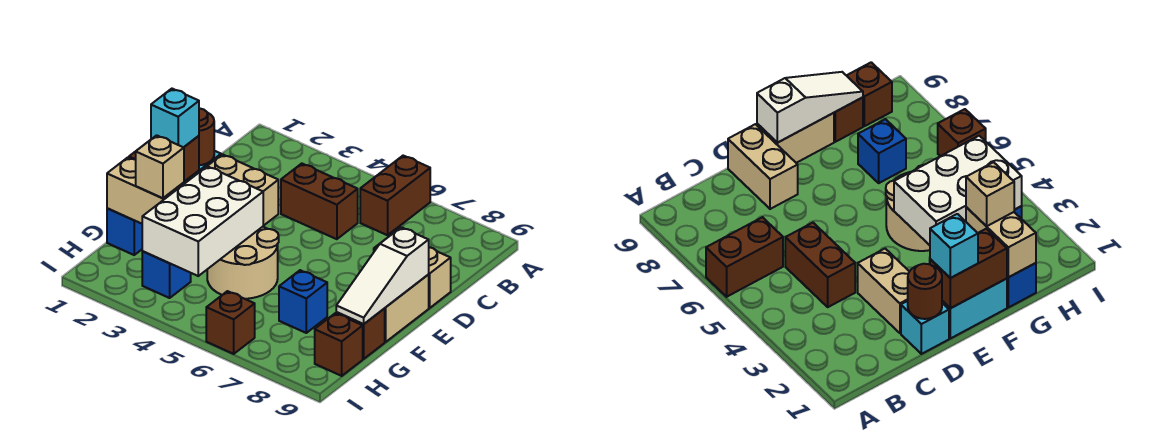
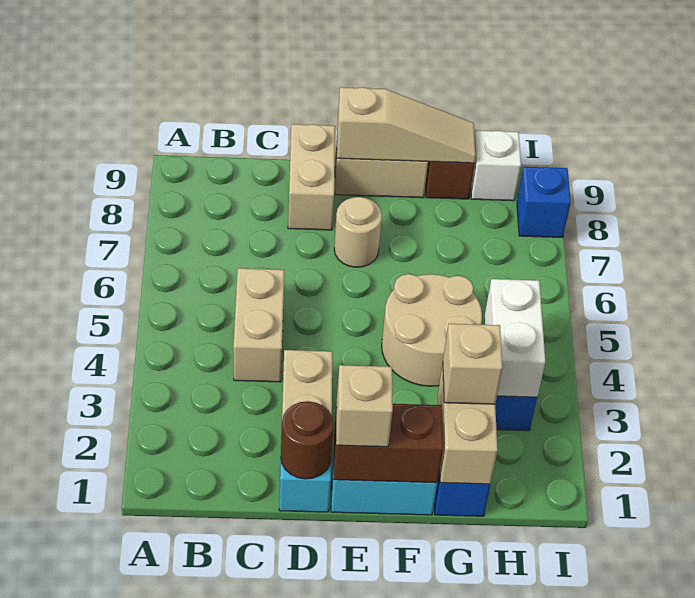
brown brick A6:B6 level 1 -> none
brown brick C4:C5 level 1 -> tan brick C4:C5 level 1
cyan brick E1 level 3 -> tan brick E1 level 3
none -> tan round brick E7 level 1
white slope E9:G9 level 2 top E -> tan slope E9:G9 level 2 top E
white brick F3:H4 level 2 -> white brick H3:H4 level 2
blue brick G7 level 1 -> blue brick I8 level 1
brown brick H9 level 1 -> white brick H9 level 1
brown brick I6 level 1 -> none

